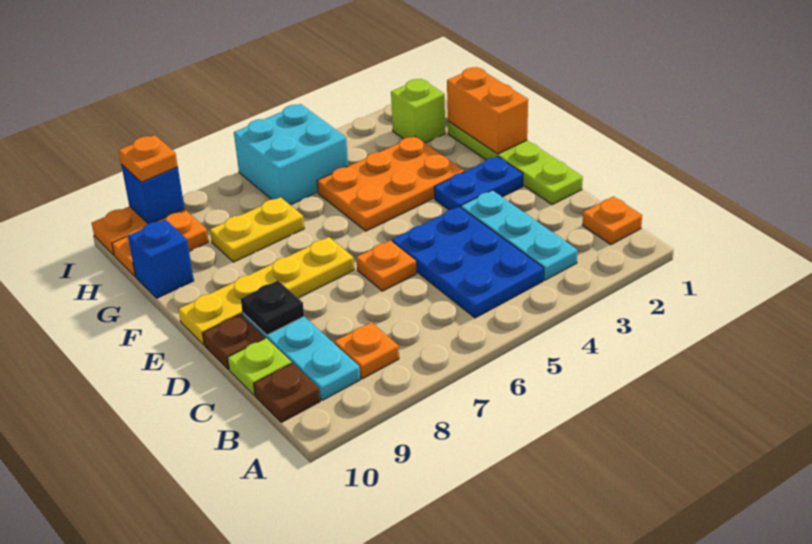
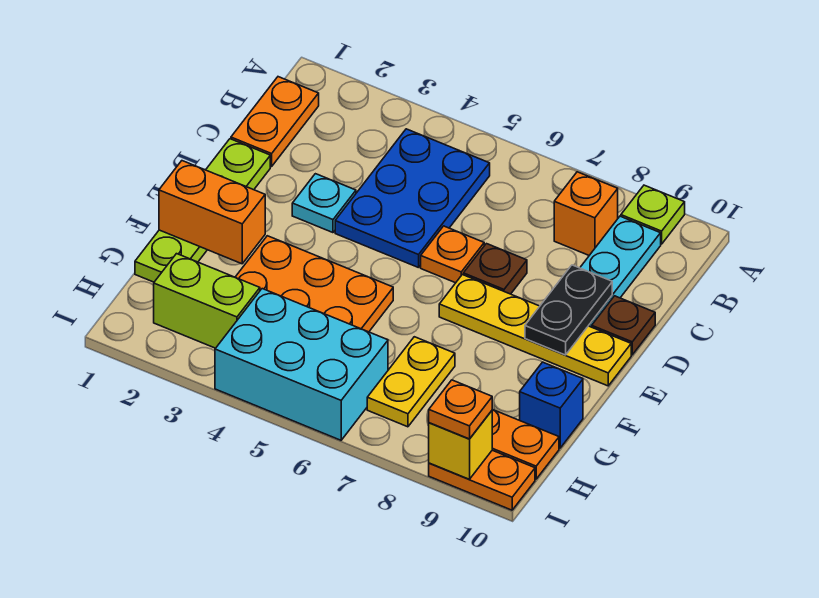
orange plate B1 level 1 -> orange plate B1:C1 level 1
cyan plate B3:D3 level 1 -> cyan plate D3 level 1
orange plate B8 level 1 -> orange brick B8 level 1
brown plate B10 level 1 -> brown plate D7 level 1
lime plate C10 level 1 -> lime plate A9 level 1
black plate D9 level 2 -> black plate D9:E9 level 2
blue plate E2:E3 level 1 -> none
orange brick F1:G1 level 2 -> orange brick F1:F2 level 2
yellow plate G7:G8 level 1 -> yellow plate G7:H7 level 1
lime brick H2 level 1 -> lime brick H2:H3 level 1
cyan brick H5:I6 level 1 -> cyan brick H4:I6 level 1
blue brick I9 level 2 -> yellow brick I9 level 2

